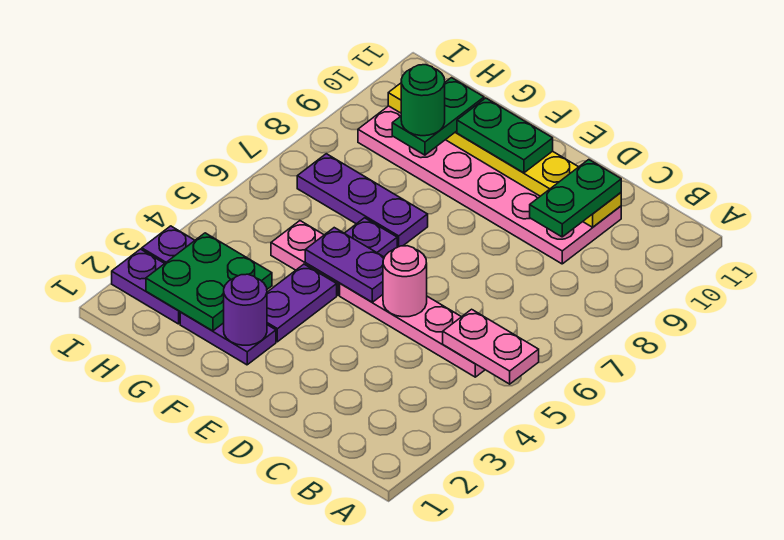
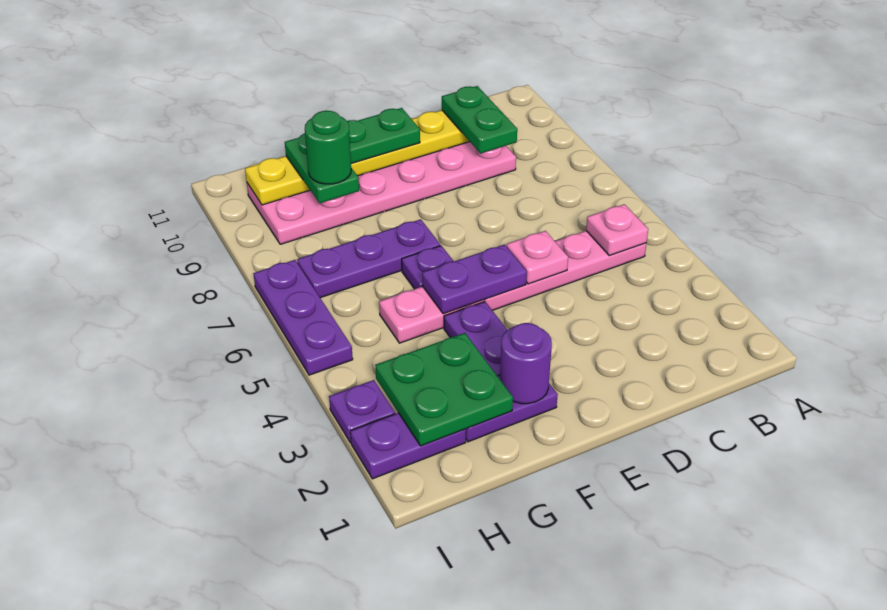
pink plate A5:B5 level 2 -> pink plate B5 level 2
pink round brick D5 level 2 -> pink plate D5 level 2
none -> purple plate I5:I7 level 1

